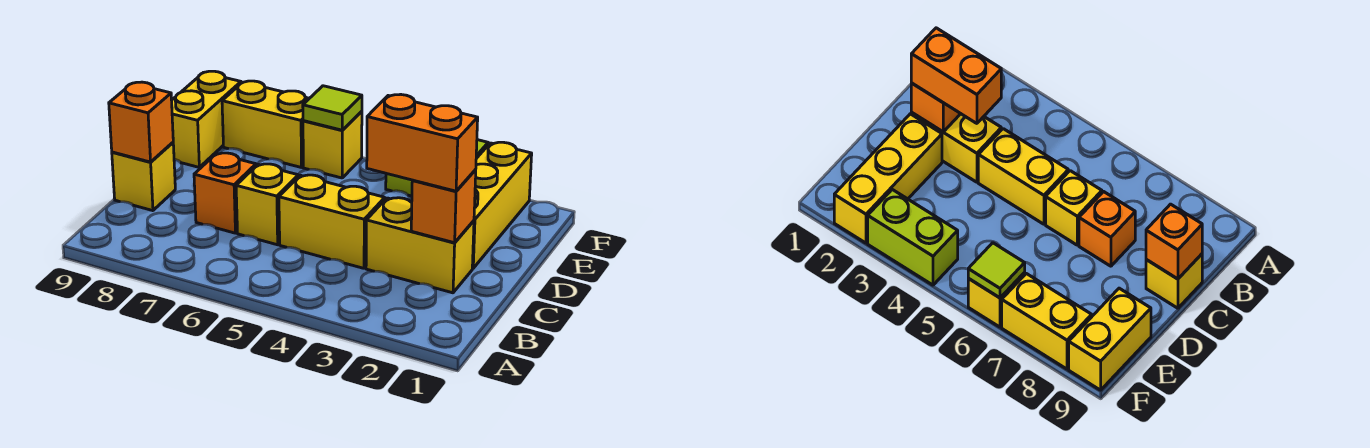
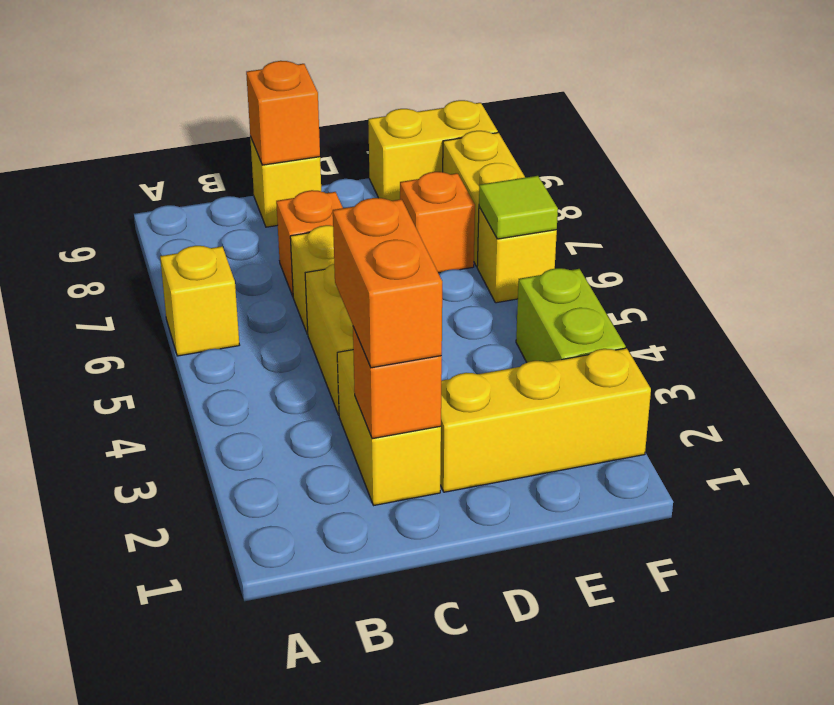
none -> yellow brick A6 level 1
none -> orange brick E7 level 1

